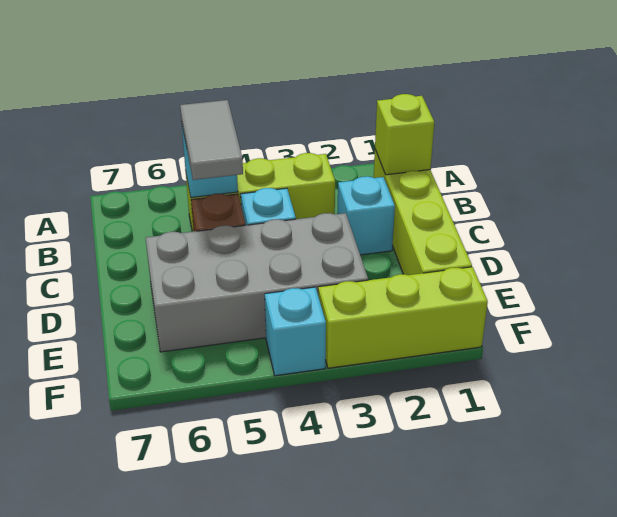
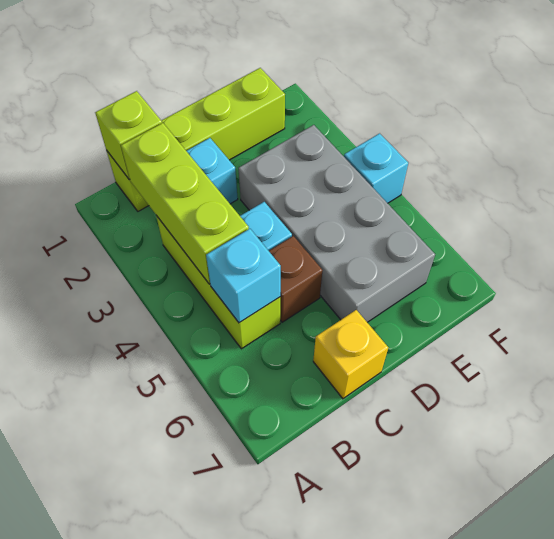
grey tile B5:C5 level 3 -> none
none -> yellow brick C7 level 1
lime brick F1:F3 level 1 -> lime brick B2:B4 level 2

